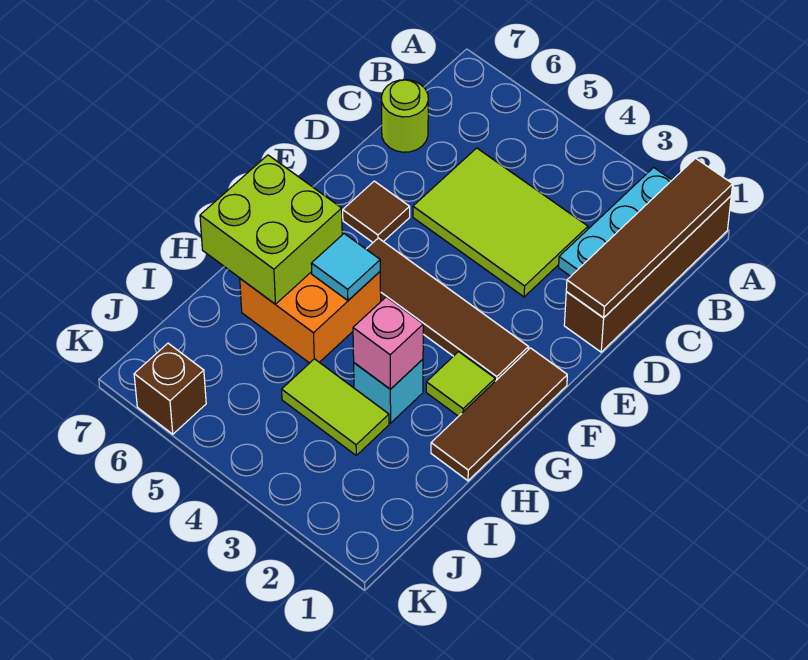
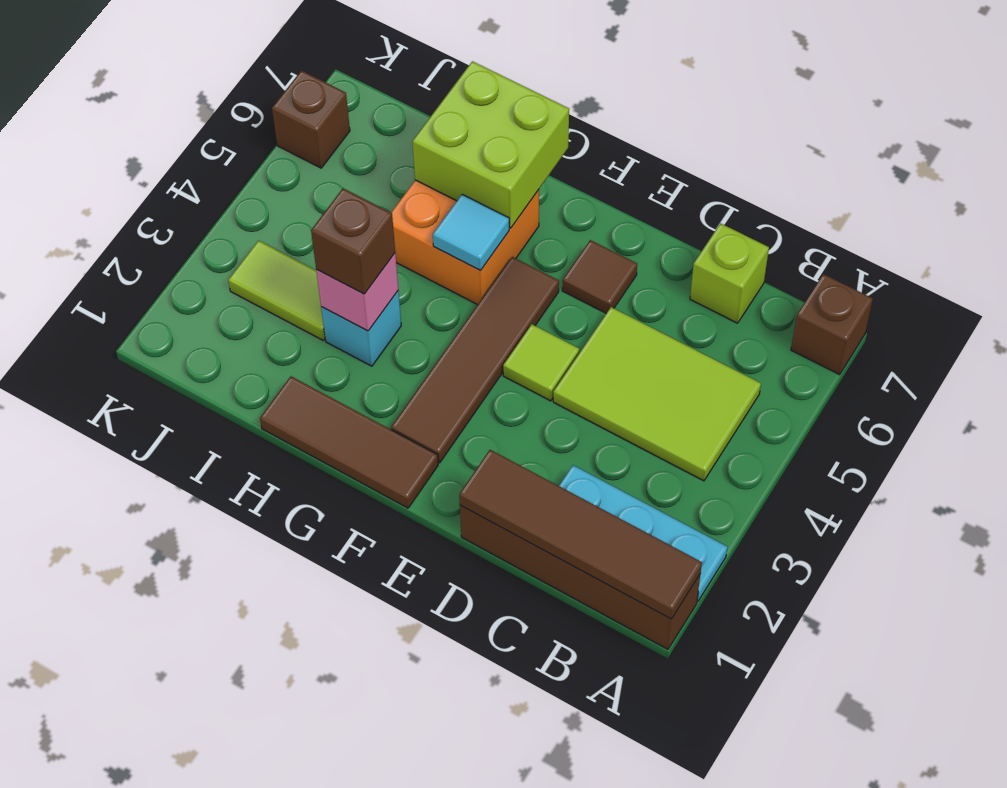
none -> brown brick A7 level 1
lime tile C3:D5 level 1 -> lime tile B4:D5 level 1
lime round brick C7 level 1 -> lime brick C7 level 1
lime tile G2 level 1 -> lime tile E4 level 1
none -> brown brick H3 level 3
lime tile I3:I4 level 1 -> lime tile I3:J3 level 1

